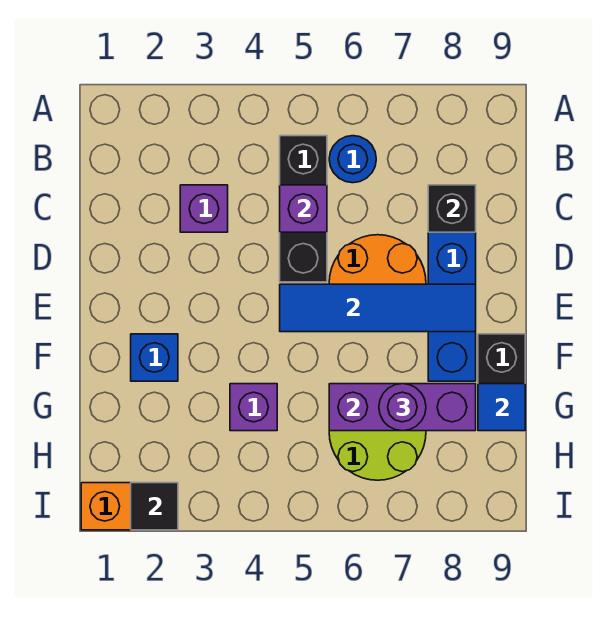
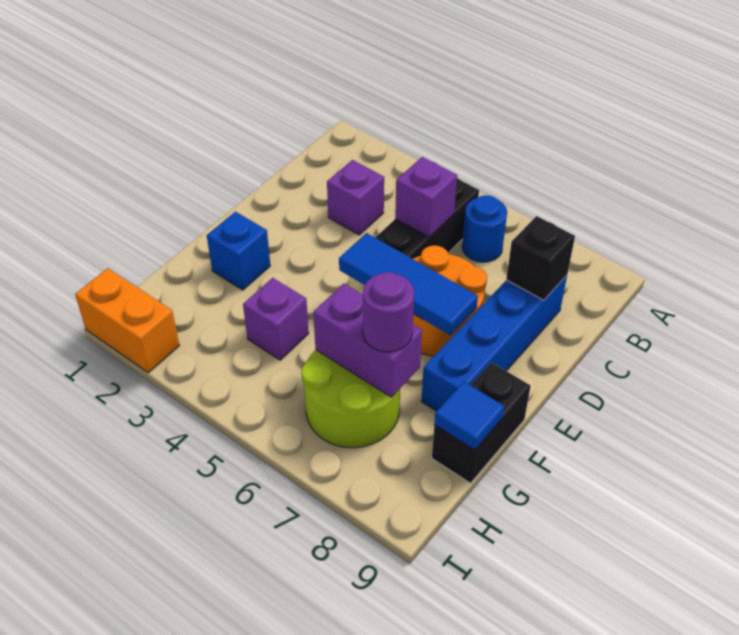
blue tile E5:E8 level 2 -> blue tile E5:E7 level 2
purple brick G6:G8 level 2 -> purple brick G6:G7 level 2
black tile I2 level 2 -> none

